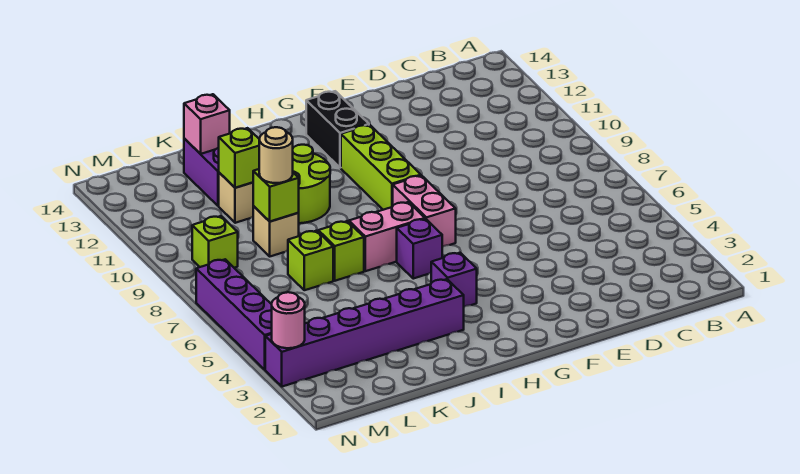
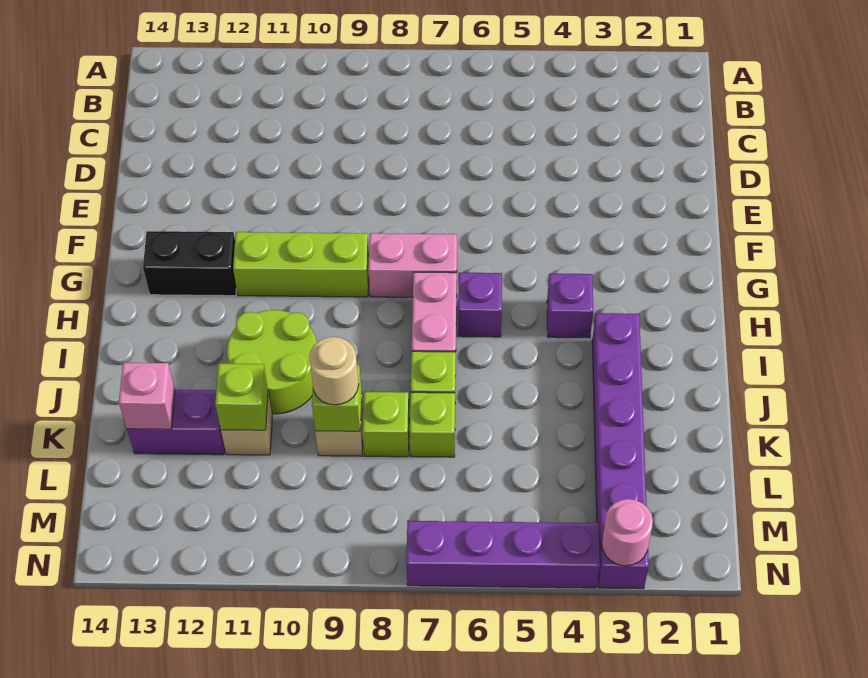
lime brick M9 level 1 -> lime brick K8 level 1

